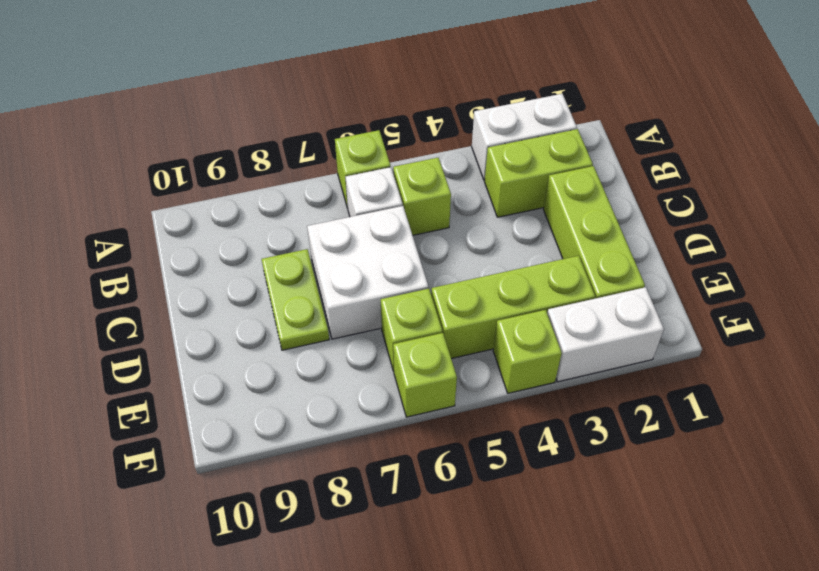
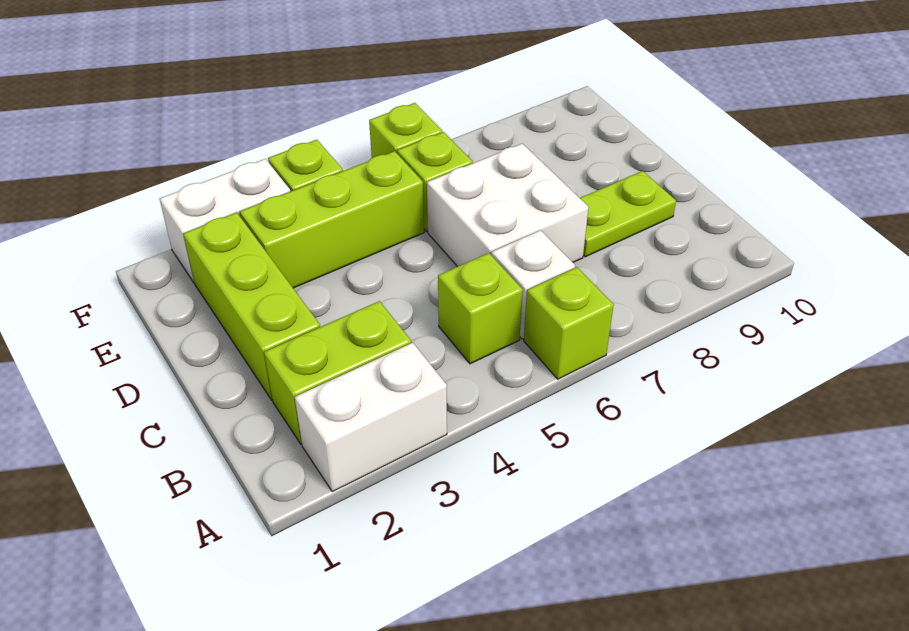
lime plate C8:D8 level 1 -> lime plate C8:C9 level 1

